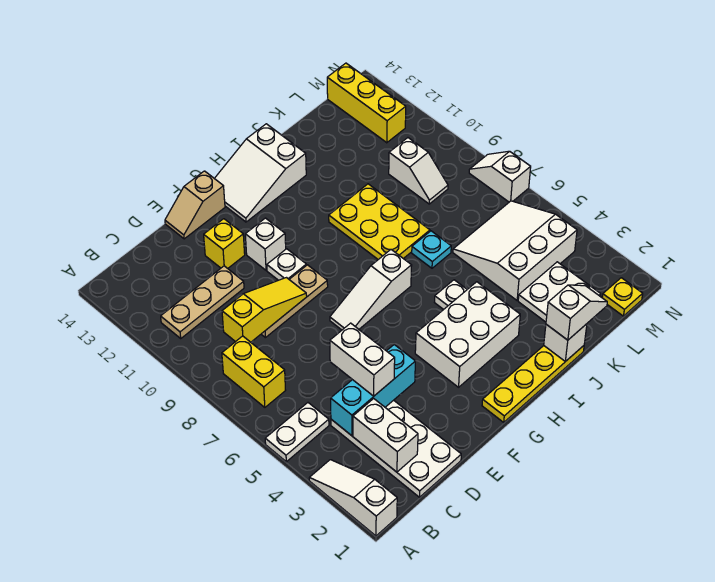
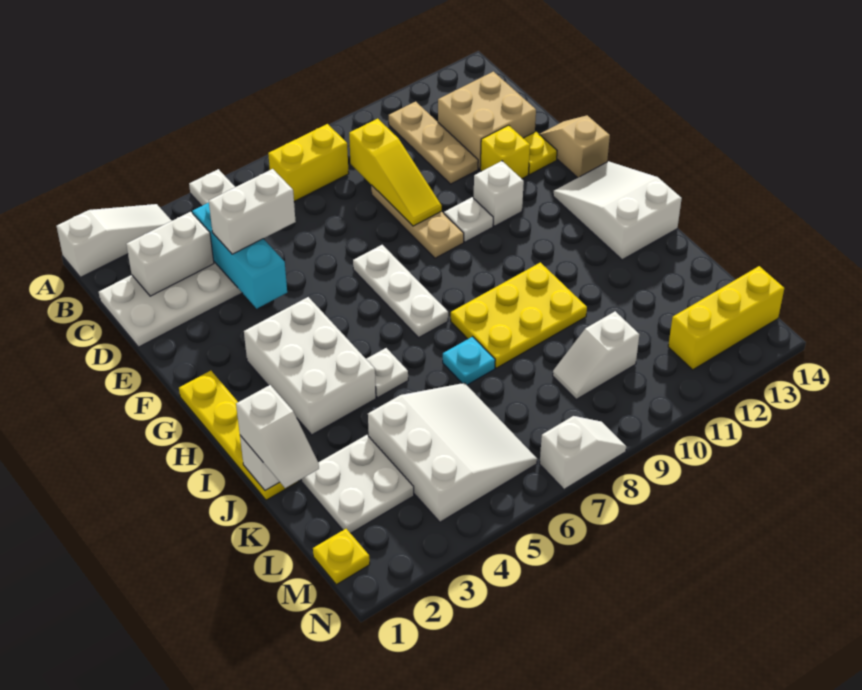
none -> tan brick C12:D13 level 1
none -> yellow plate E13 level 1
white slope F7:H7 level 1 top H -> white plate F7:H7 level 1

